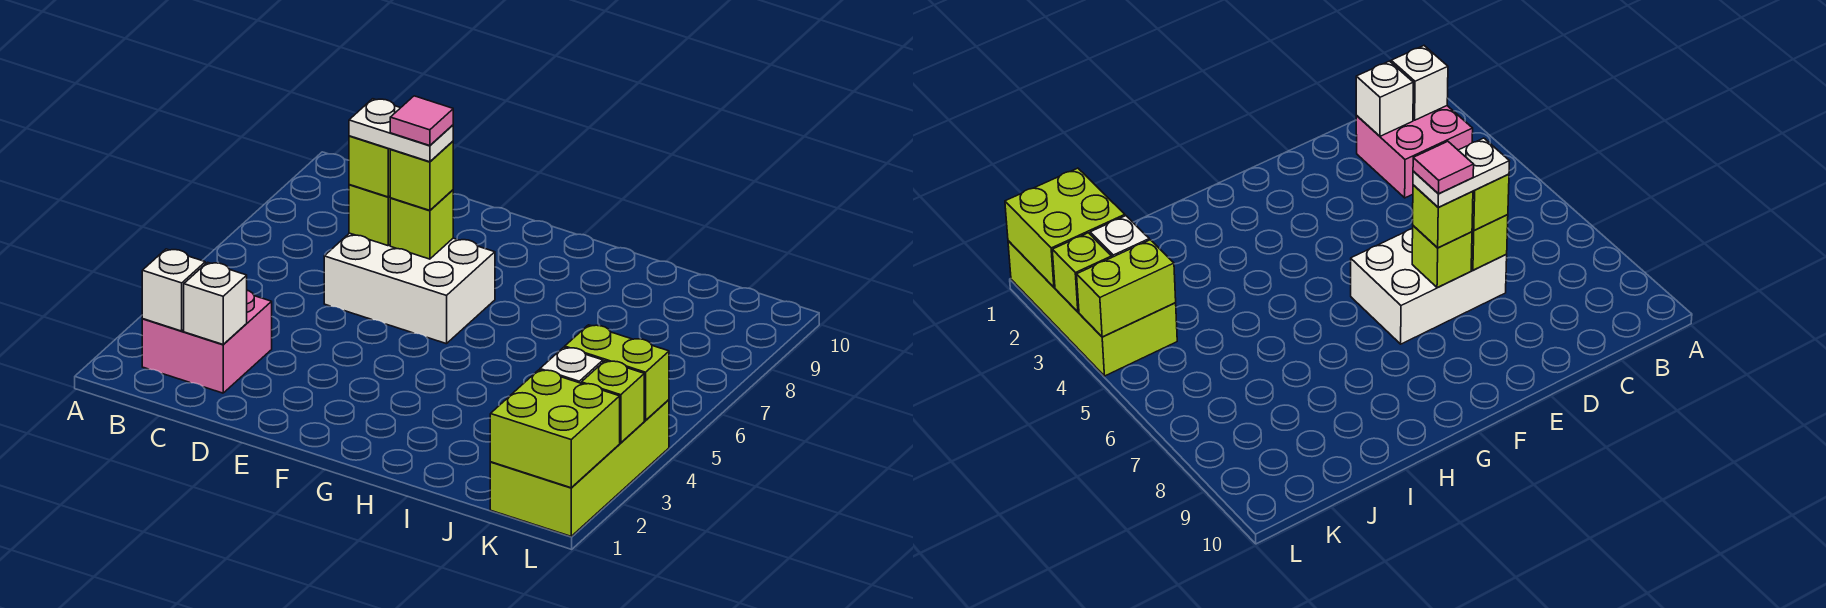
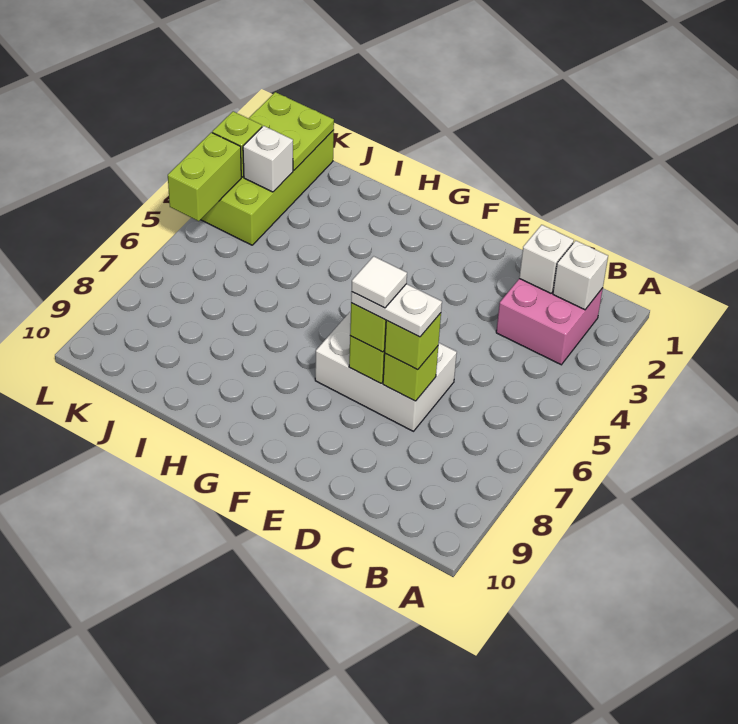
pink tile E7 level 5 -> white tile E7 level 5
lime brick K1:L2 level 2 -> lime plate K1:L2 level 2
lime brick K4:L4 level 2 -> lime brick L4:L5 level 2

